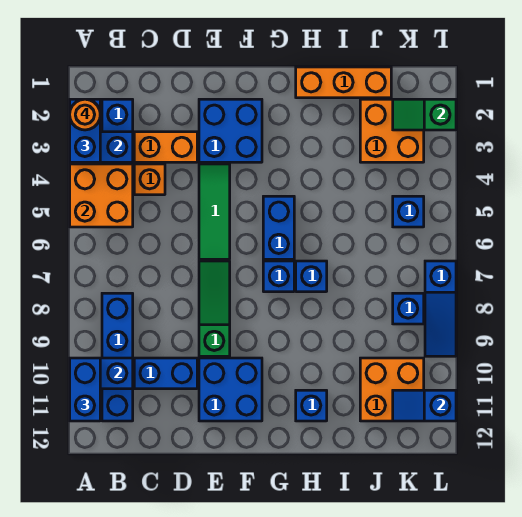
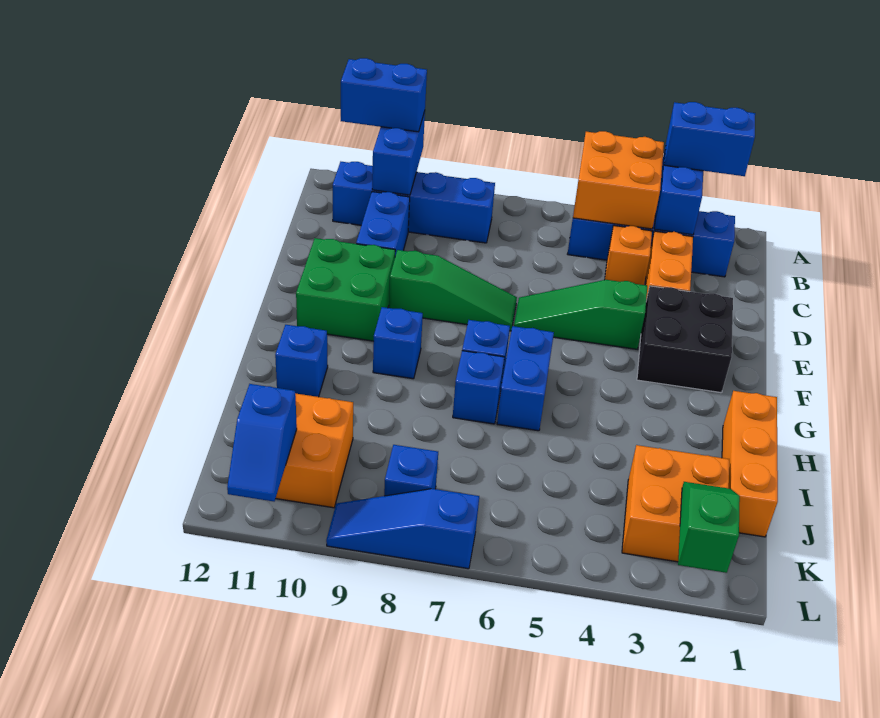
orange round brick A2 level 4 -> none
blue brick E2:F3 level 1 -> black brick E2:F3 level 1
green tile E4:E6 level 1 -> green slope E4:E6 level 1 top 4
blue brick E10:F11 level 1 -> green brick E10:F11 level 1
blue brick G5:G6 level 1 -> blue brick G6:H6 level 1
blue brick K5 level 1 -> blue brick G9 level 1
blue slope K11:L11 level 2 top L -> blue slope K11:L11 level 2 top K

